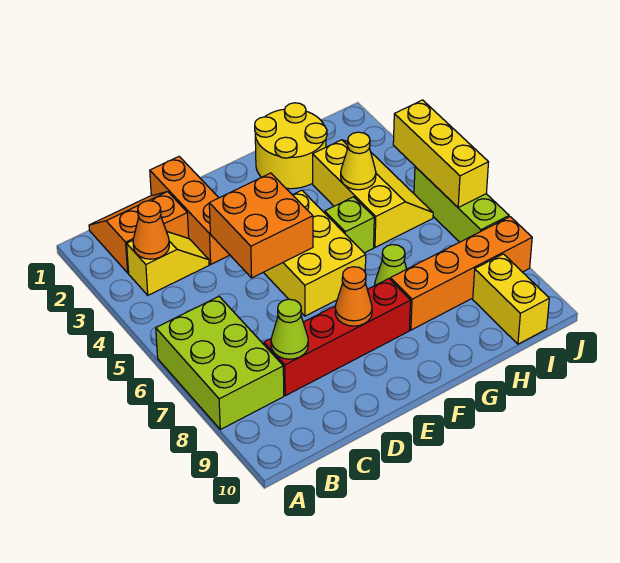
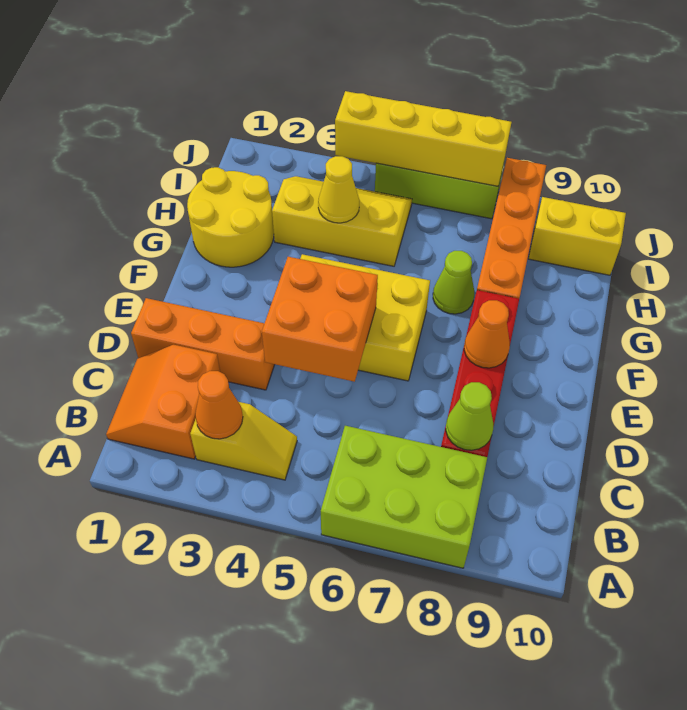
yellow slope B3:C3 level 1 top B -> yellow slope B3:B4 level 1 top 3
lime brick G5 level 1 -> none
yellow brick J4:J6 level 2 -> yellow brick J4:J7 level 2

